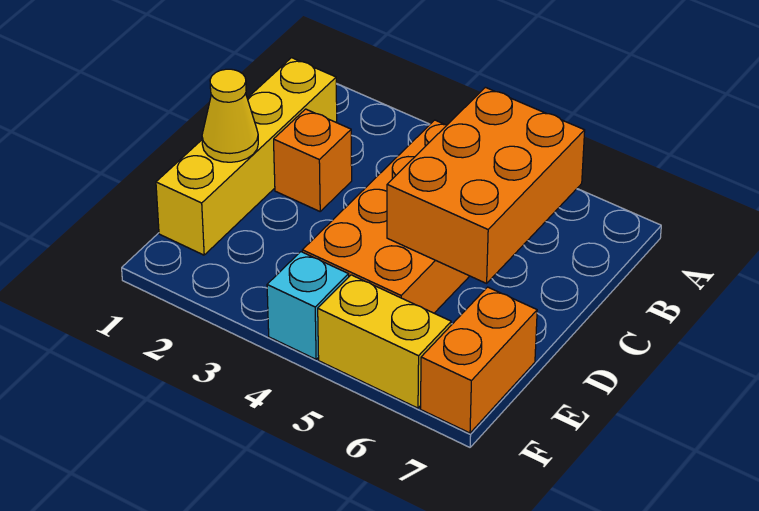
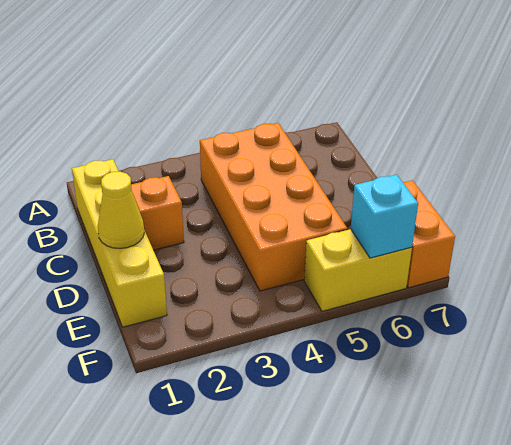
orange brick B5:D6 level 2 -> none
cyan brick F4 level 1 -> cyan brick F6 level 2

